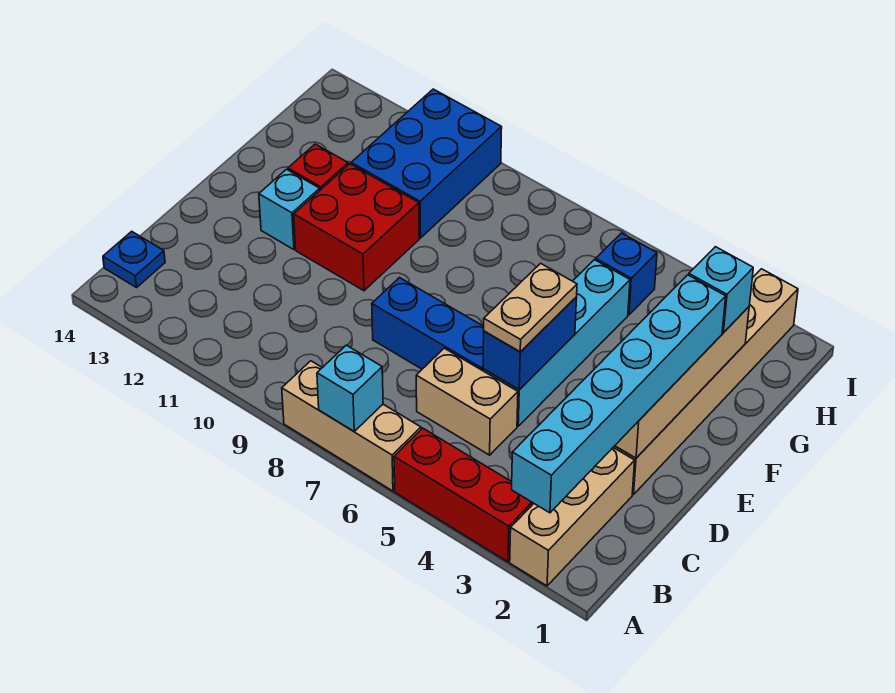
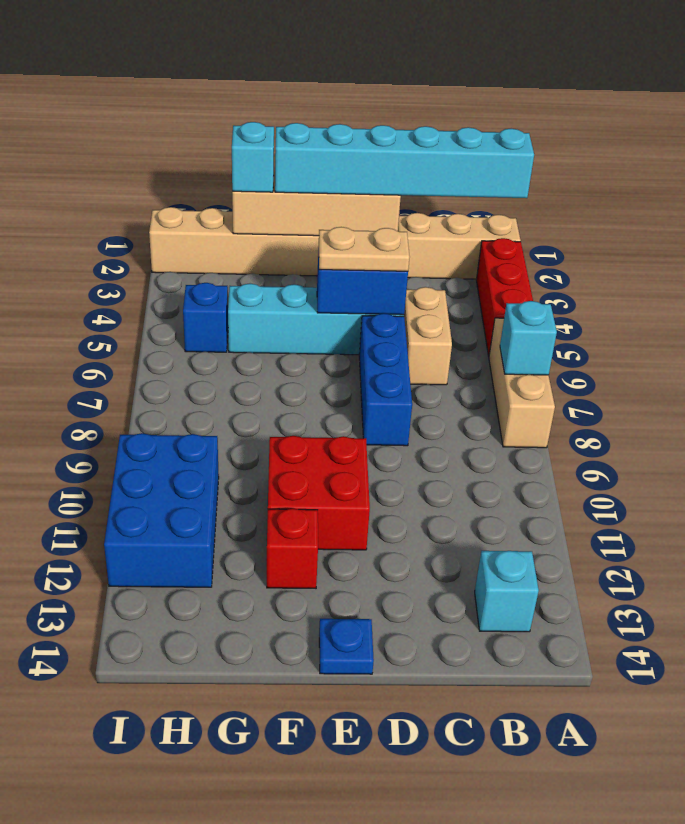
blue plate B14 level 1 -> blue plate E14 level 1
cyan brick E12 level 1 -> cyan brick B13 level 1
blue brick G10:I11 level 1 -> blue brick H10:I12 level 1

